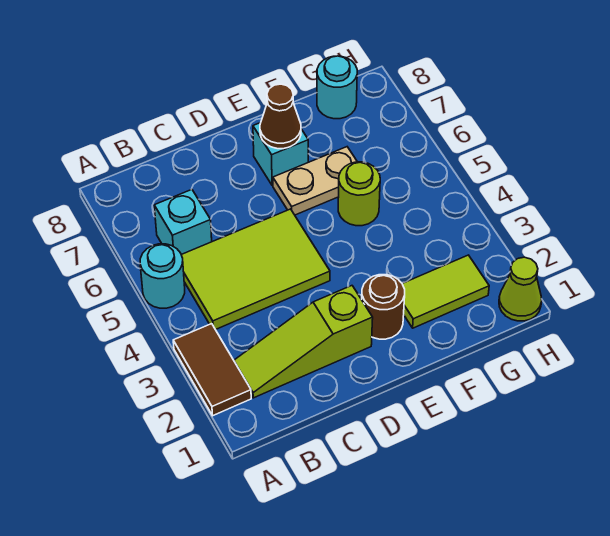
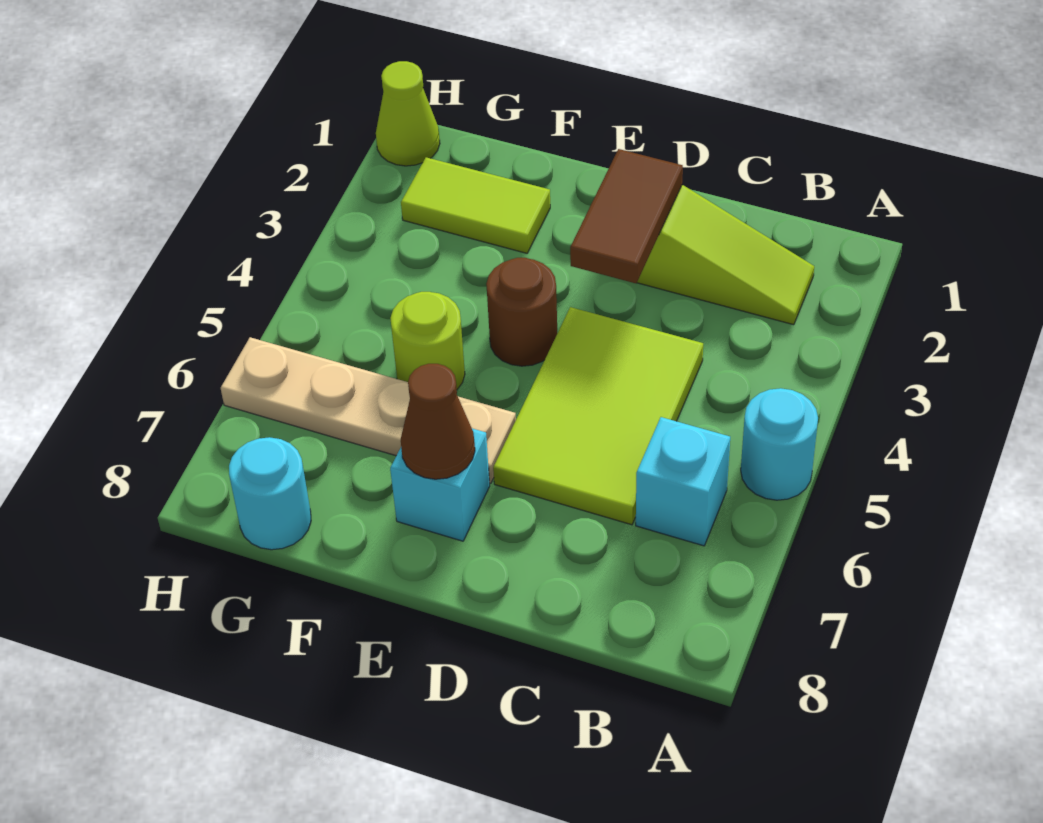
brown tile A2:A3 level 1 -> brown tile D2:D3 level 2
lime tile B4:D5 level 1 -> lime tile C4:D6 level 1
brown round brick E2 level 1 -> brown round brick E4 level 1
tan plate E6:F6 level 1 -> tan plate E6:H6 level 1

